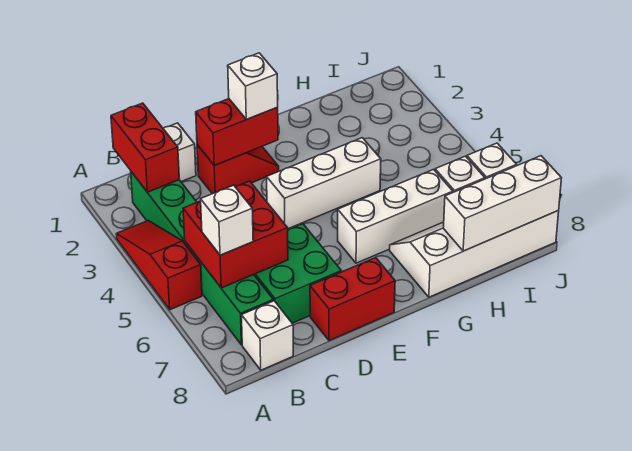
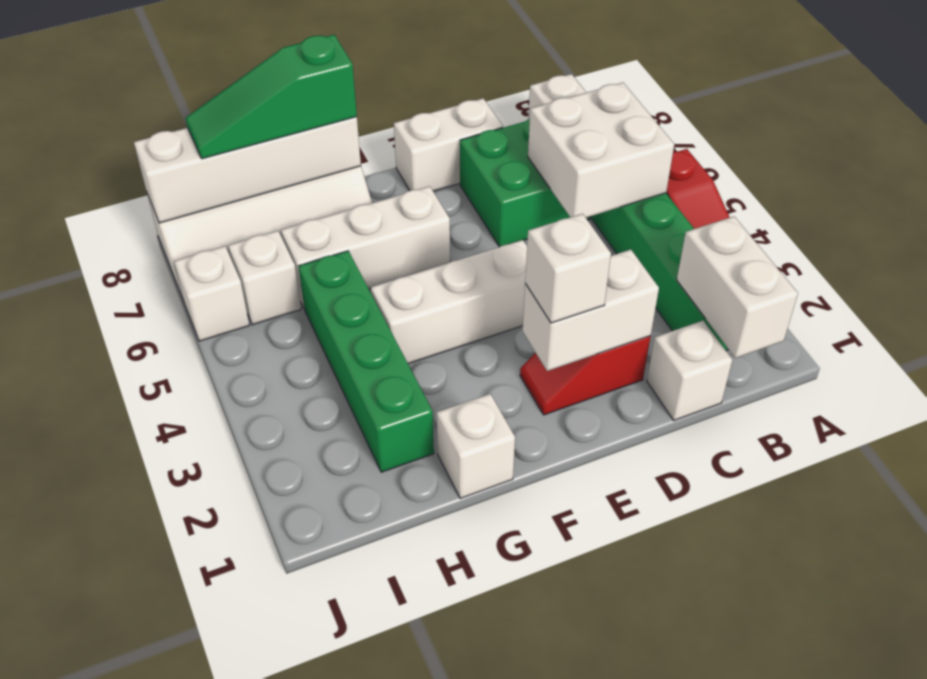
red brick B1:B2 level 2 -> white brick B1:B2 level 2
red brick B5:C6 level 2 -> white brick B5:C6 level 2
white brick B6 level 3 -> white brick G1 level 1
red brick D2:E2 level 2 -> white brick D2:E2 level 2
red brick D8:E8 level 1 -> white brick D8:E8 level 1
none -> green slope G8:I8 level 3 top G
none -> green brick H2:H5 level 1
white brick H8:J8 level 2 -> white brick G8:J8 level 2

